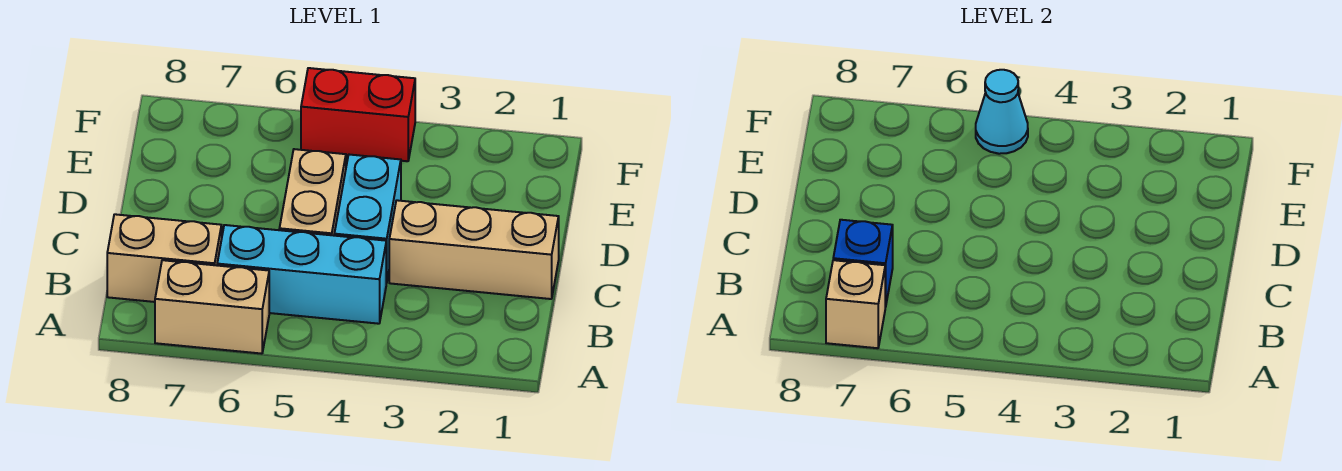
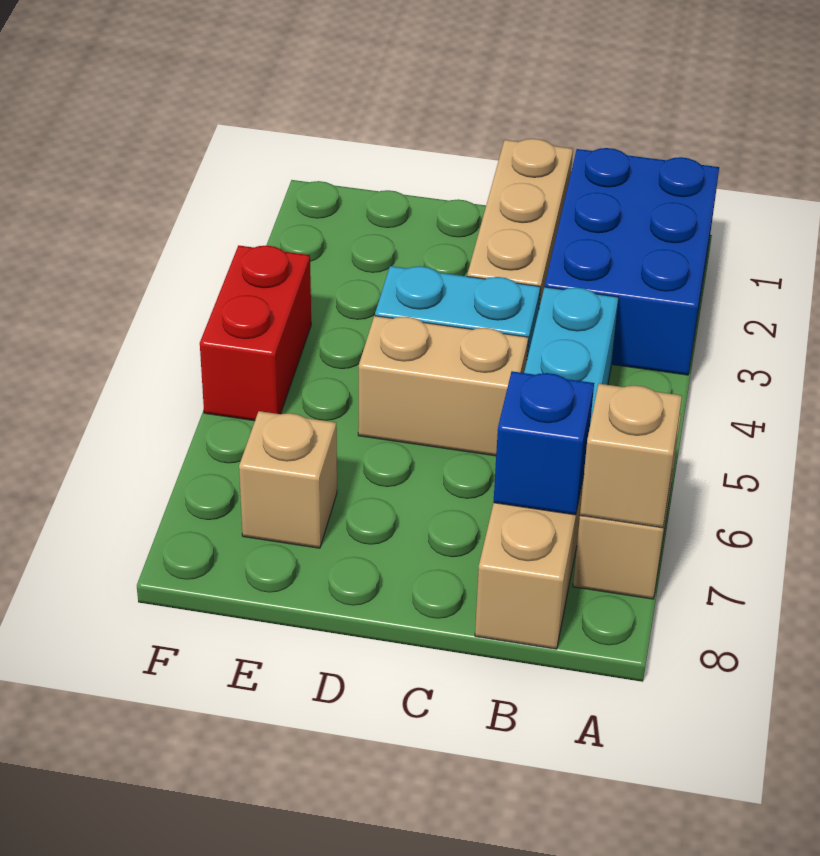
none -> blue brick A1:B3 level 1
none -> tan brick E7 level 1
cyan cone F5 level 2 -> none

